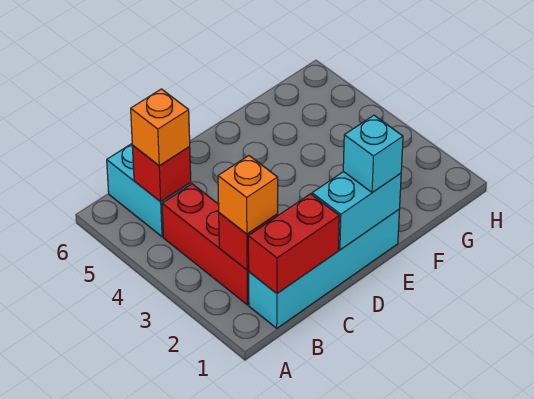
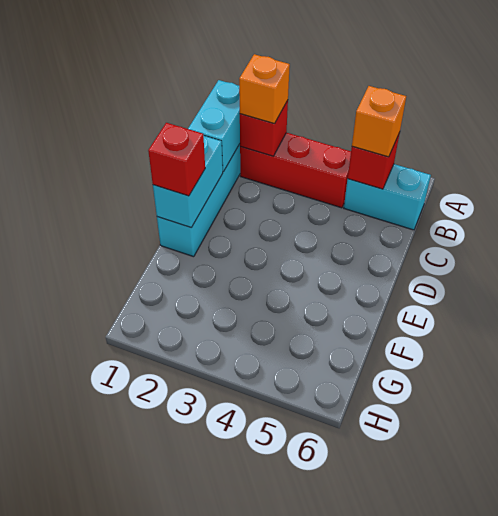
red brick B1:C1 level 2 -> cyan brick B1:C1 level 2
cyan brick E1 level 3 -> red brick E1 level 3

